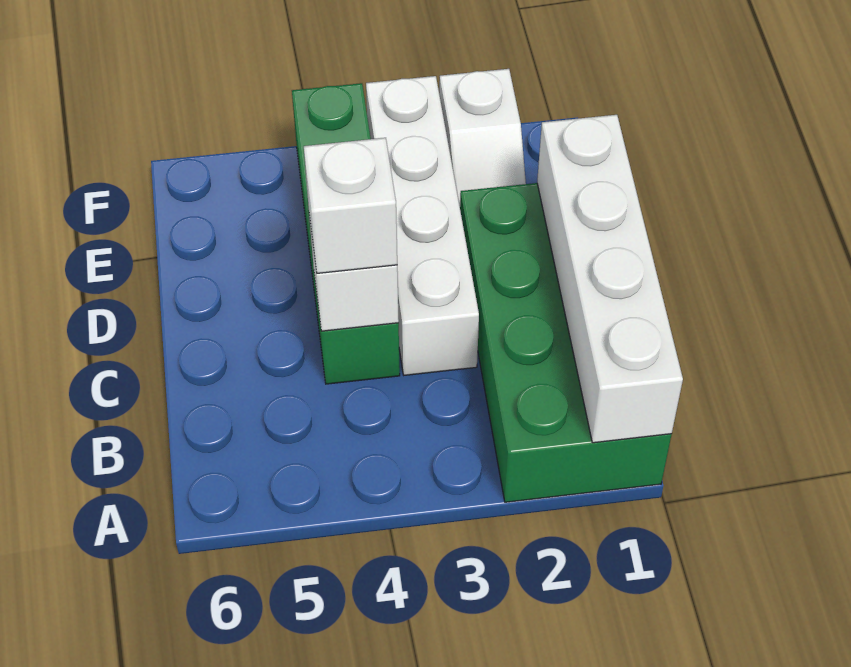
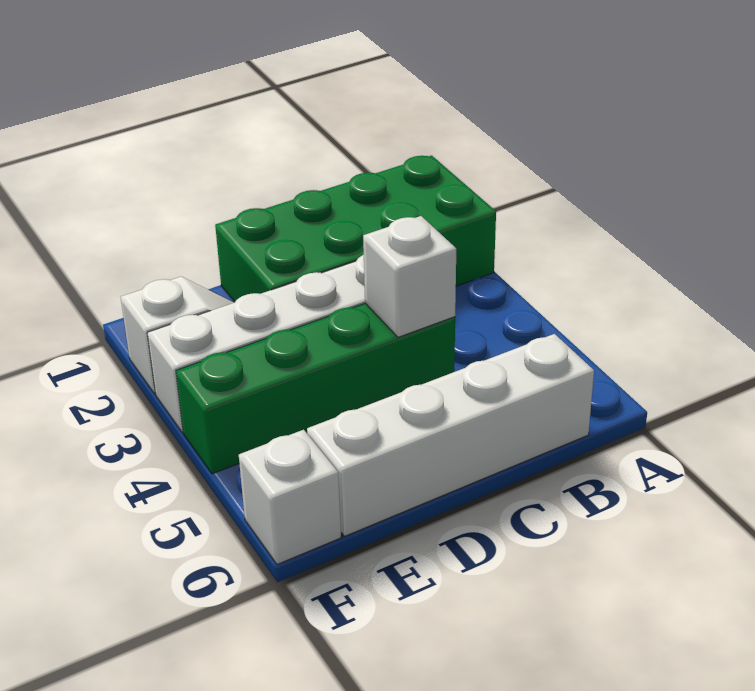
white brick A1:D1 level 2 -> white brick B6:E6 level 1
white brick C4 level 3 -> white brick F6 level 1

